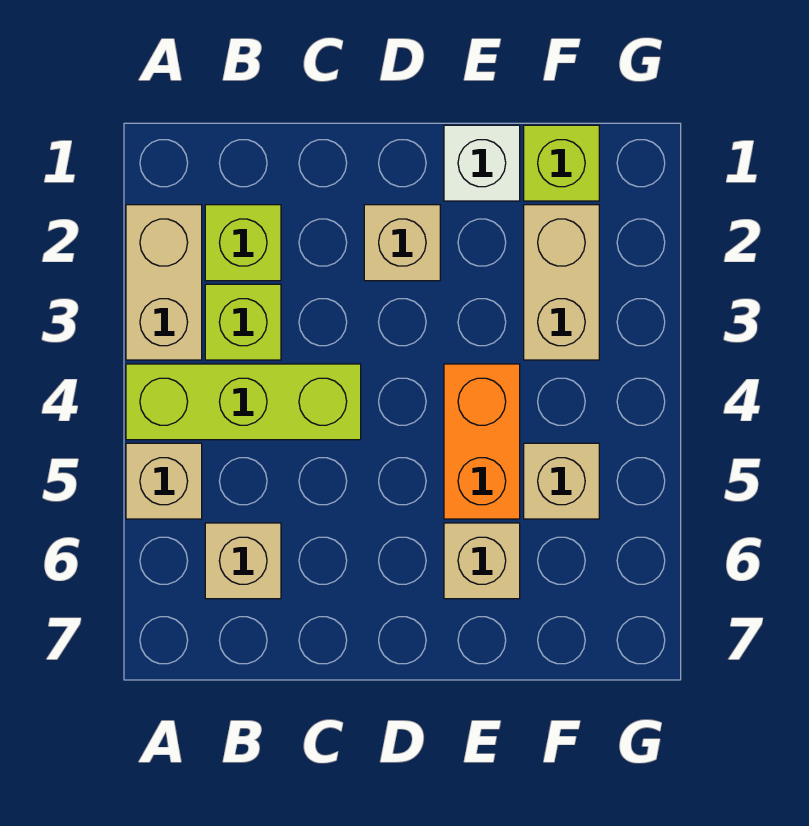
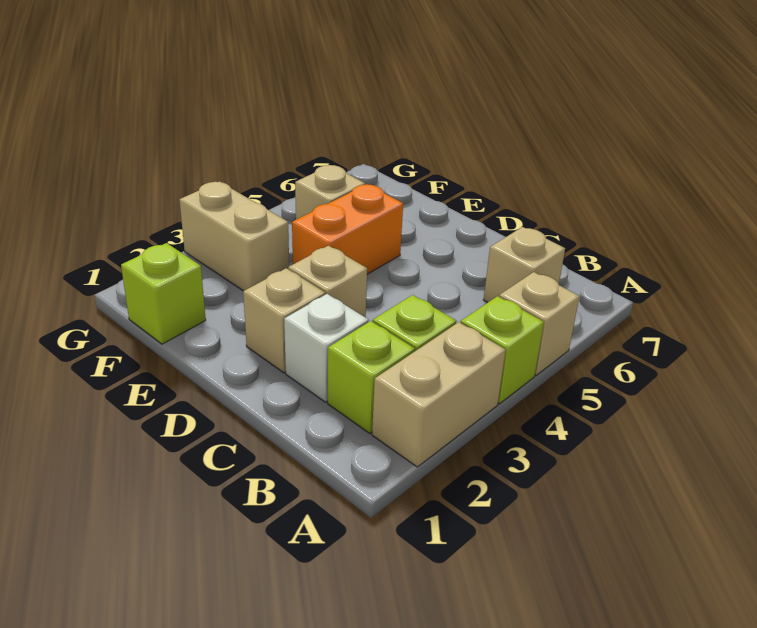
lime brick A4:C4 level 1 -> lime brick A4 level 1
white brick E1 level 1 -> white brick C2 level 1
tan brick E6 level 1 -> tan brick D3 level 1
tan brick F2:F3 level 1 -> tan brick F3:G3 level 1

